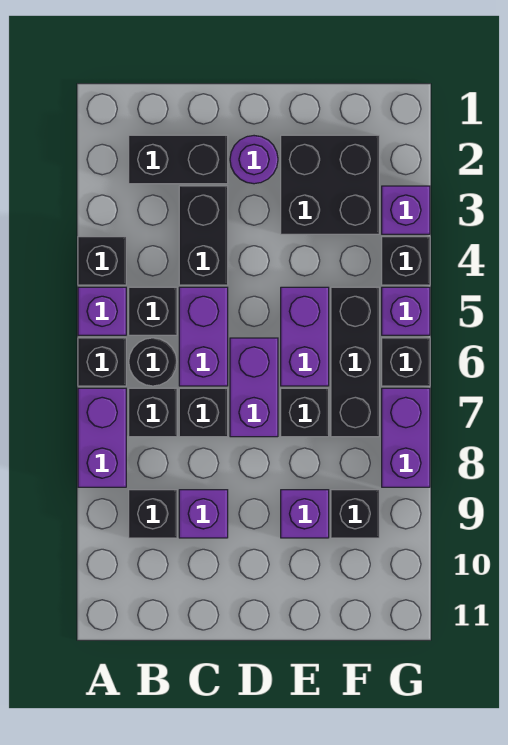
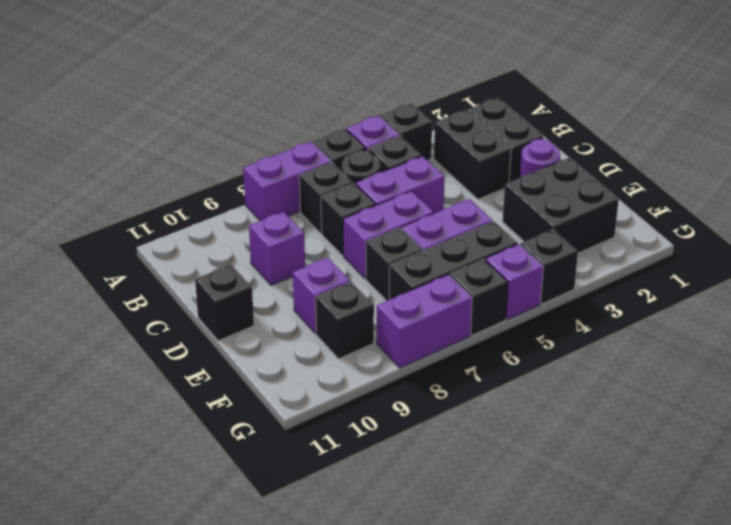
black brick B9 level 1 -> black brick D11 level 1
black brick C3:C4 level 1 -> black brick B3:C3 level 1
purple brick G3 level 1 -> none

